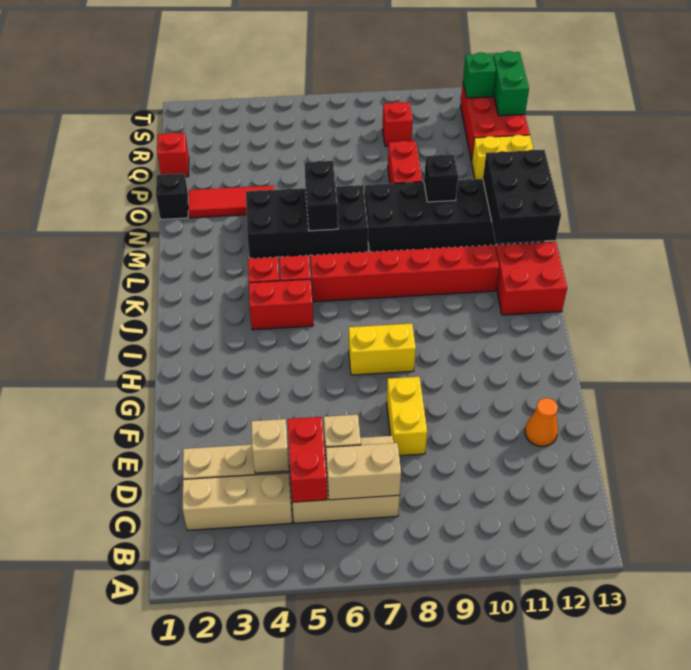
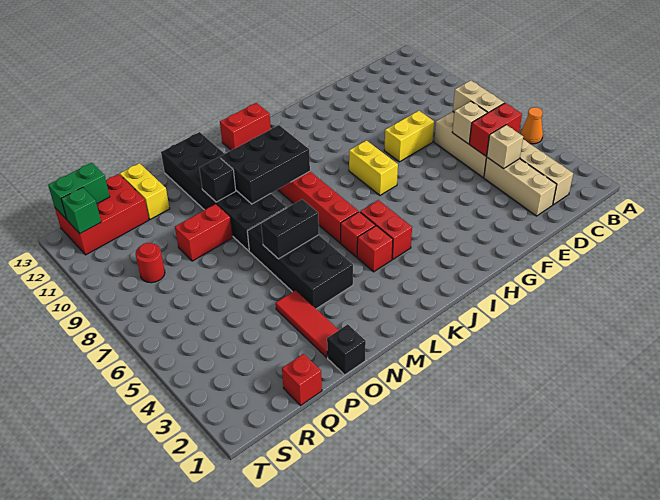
orange cone E12 level 1 -> orange cone A5 level 1
red brick J12:K13 level 1 -> red brick J13:K13 level 1
black brick L12:N13 level 2 -> black brick K9:M10 level 2
red brick R9 level 1 -> red round brick R9 level 1

